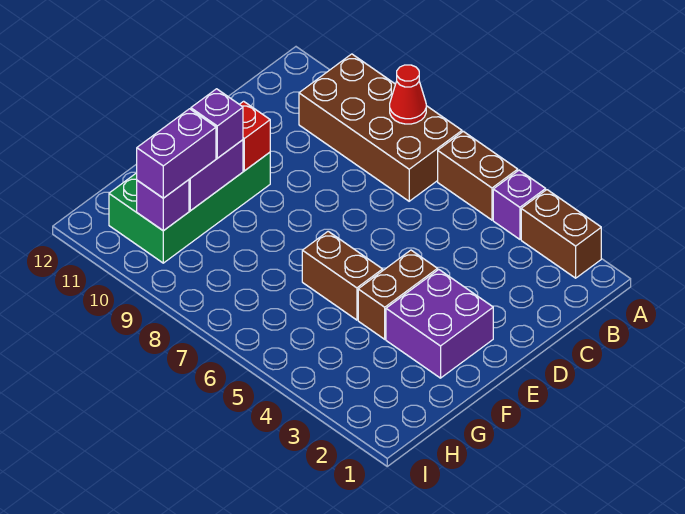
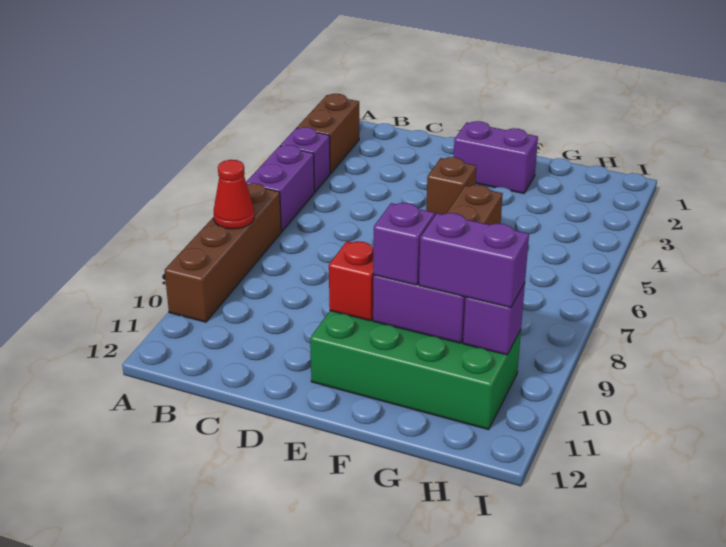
brown brick A5:A6 level 1 -> purple brick A5:A6 level 1
brown brick A7:B10 level 1 -> brown brick A7:A10 level 1
purple brick E2:F3 level 1 -> purple brick E2:F2 level 1
brown brick E4:F4 level 1 -> brown brick E4 level 1

